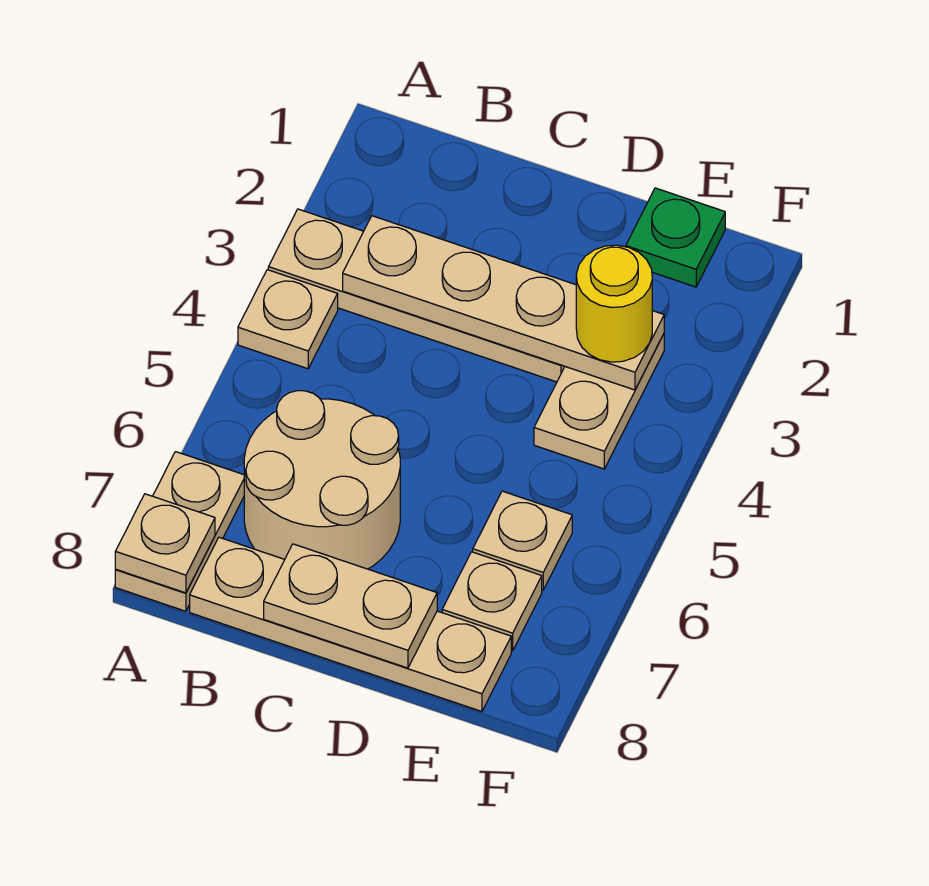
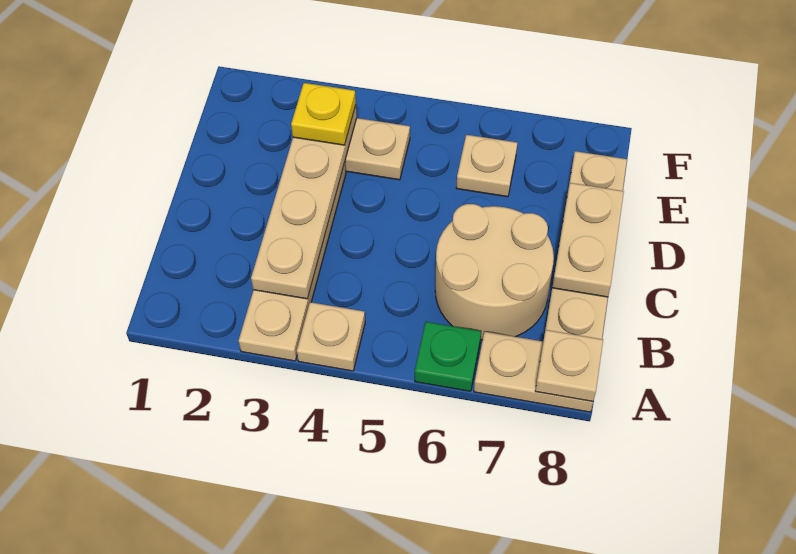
green plate E1 level 1 -> green plate A6 level 1
yellow round brick E3 level 3 -> yellow plate E3 level 3
tan plate E7 level 1 -> none

